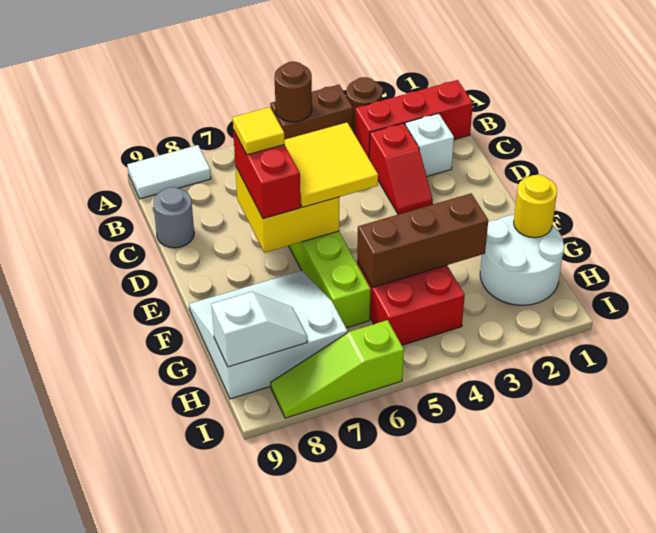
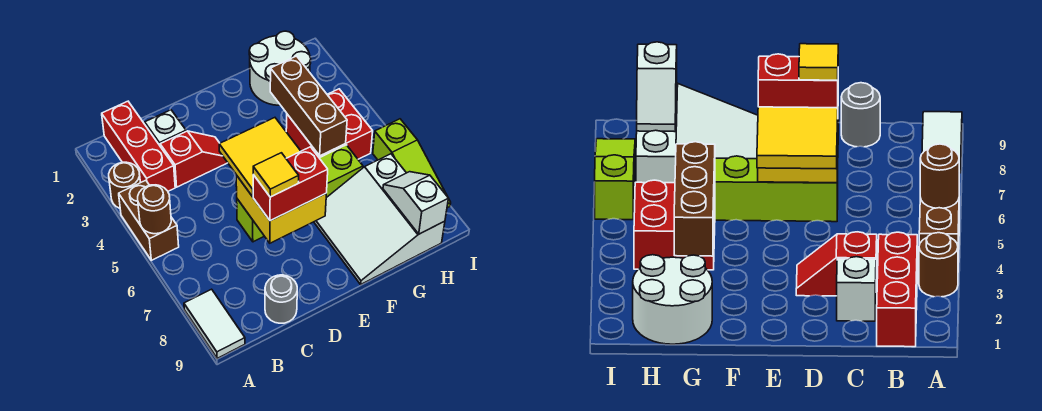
yellow round brick G1 level 2 -> none

